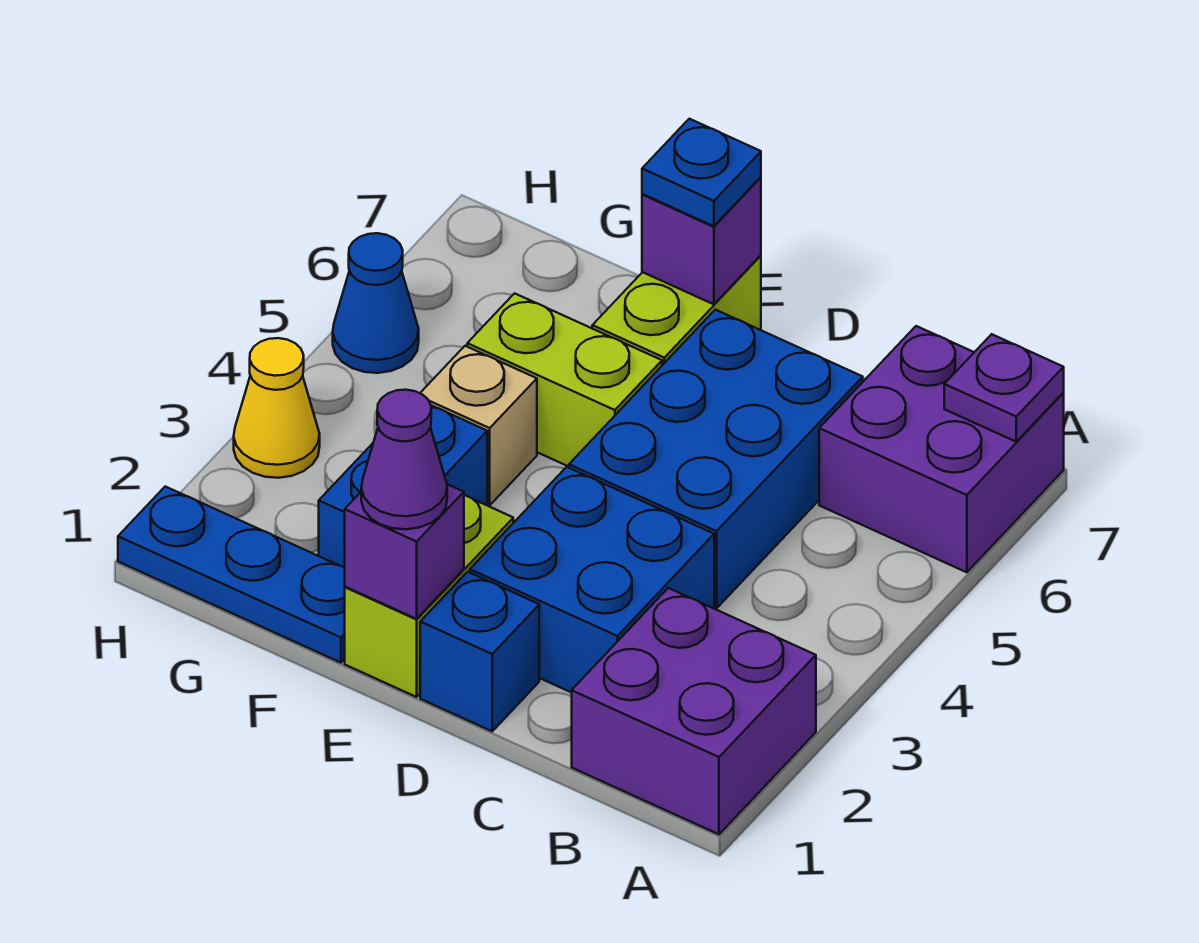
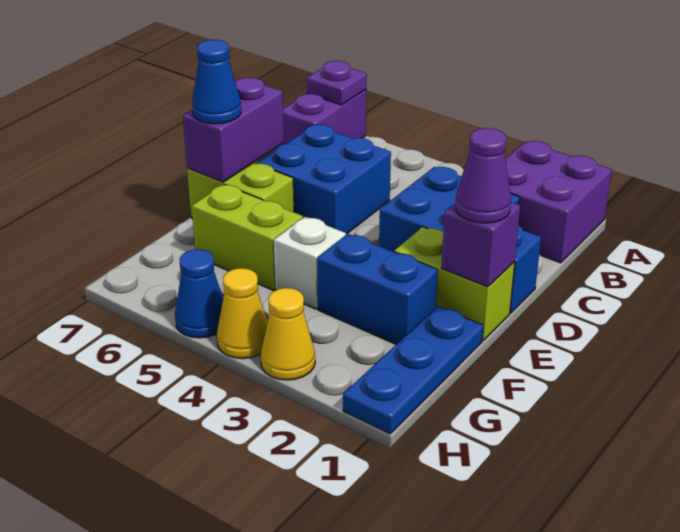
purple brick A6:B7 level 1 -> purple brick A7:B7 level 1
blue brick C4:D6 level 1 -> blue brick C5:D6 level 1
lime brick E5:F5 level 1 -> lime brick F5:F6 level 1
purple brick E7 level 2 -> purple brick D7:E7 level 2
blue plate E7 level 3 -> blue cone E7 level 3
tan brick F4 level 1 -> white brick F4 level 1
none -> yellow cone H4 level 1

